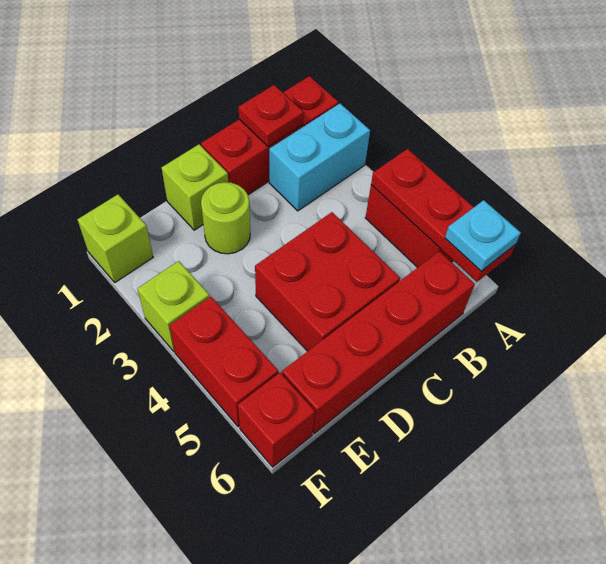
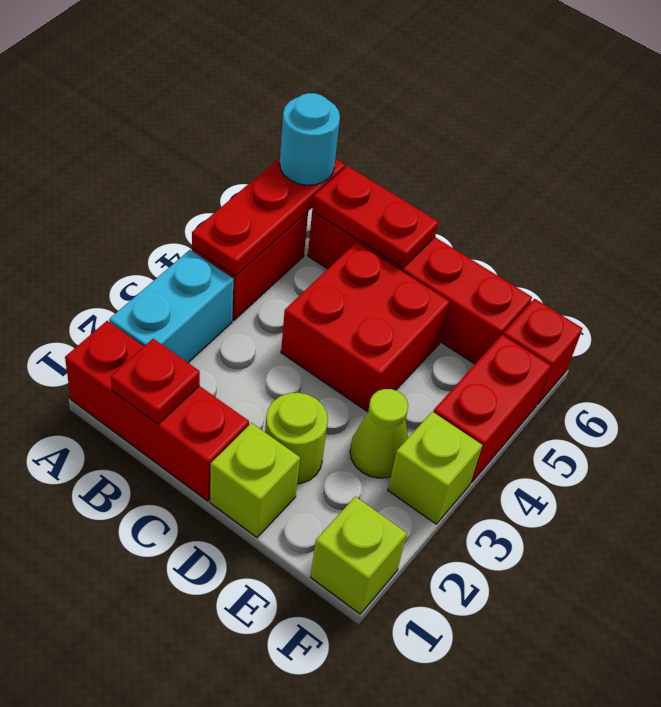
cyan brick A2:B2 level 1 -> cyan brick A2:A3 level 1
cyan plate A6 level 3 -> cyan round brick A6 level 3
none -> red plate B6:C6 level 2
none -> lime cone E3 level 1

